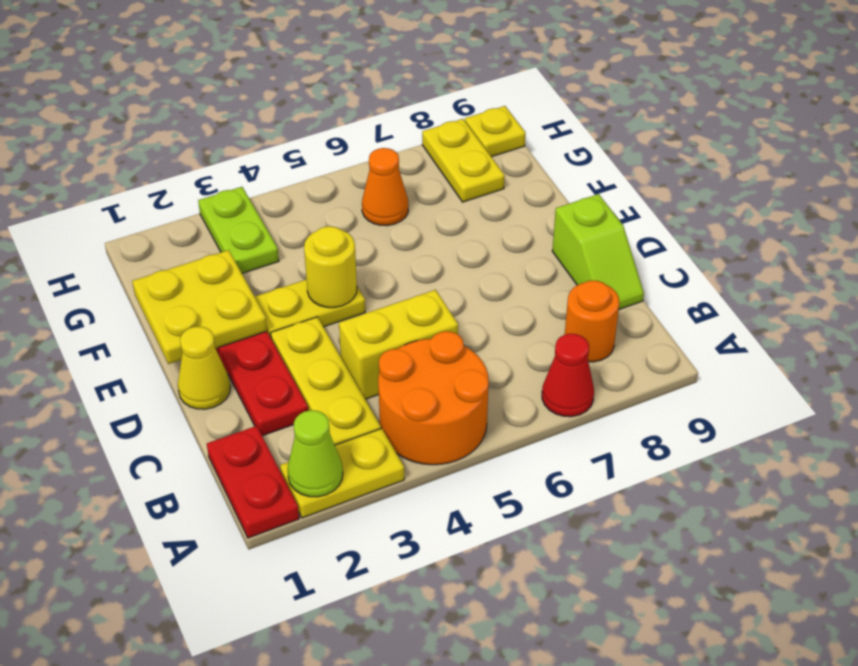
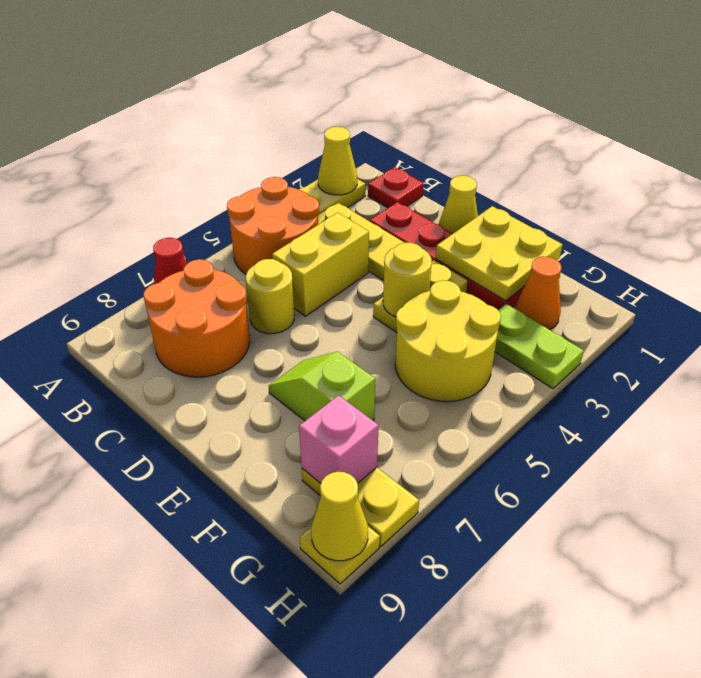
red plate A1:B1 level 1 -> red plate B1 level 1
lime cone A2 level 2 -> yellow cone A2 level 2
orange round brick B8 level 1 -> orange round brick B7:C8 level 1
none -> yellow round brick C6 level 1
lime slope C9:D9 level 1 top D -> lime slope E7:F7 level 1 top F
none -> yellow round brick F4:G5 level 1
orange cone G6 level 1 -> orange cone G2 level 1
none -> pink brick G8 level 2
none -> yellow cone H9 level 2

